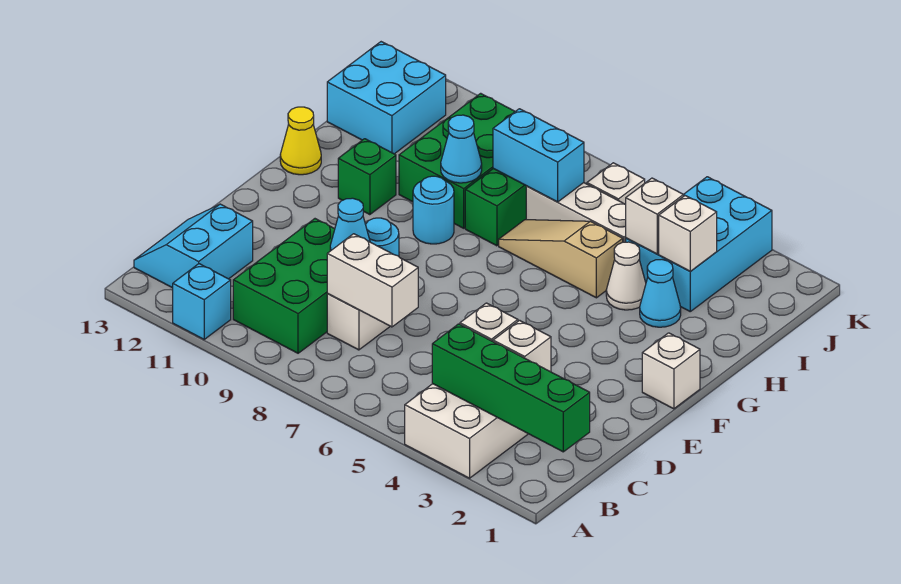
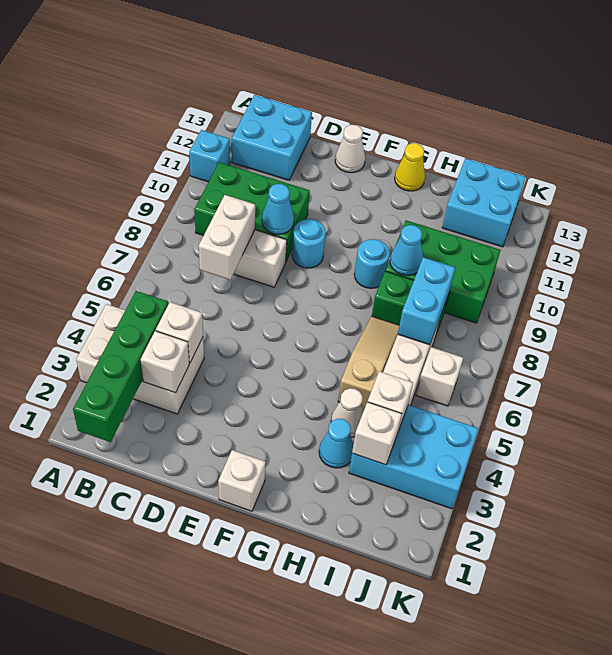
cyan slope B12:C13 level 1 top 12 -> cyan brick B12:C13 level 1
none -> white cone E13 level 1
green brick G11 level 1 -> none

